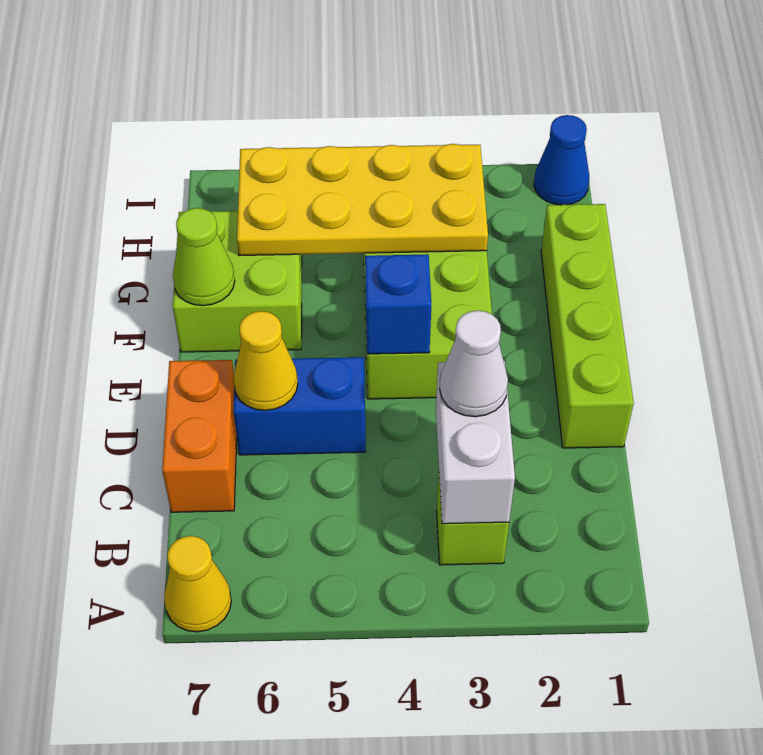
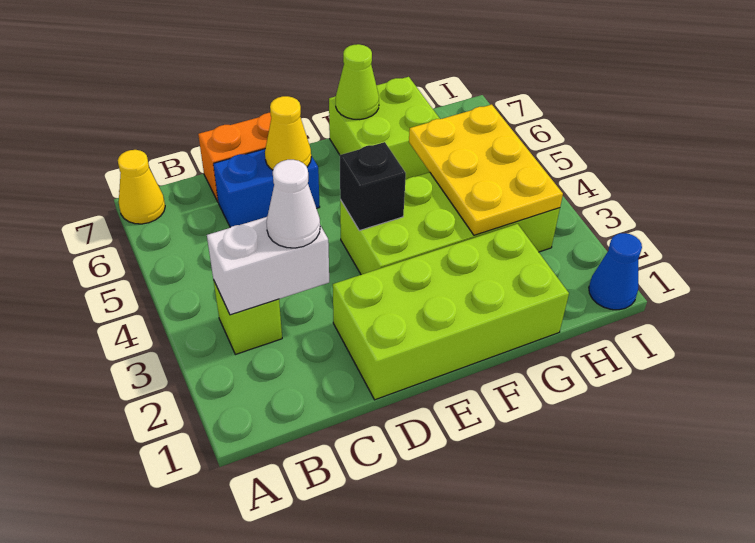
lime brick D1:G1 level 1 -> lime brick D1:G2 level 1
blue brick D5:D6 level 1 -> blue brick C6:D6 level 1
blue brick E4 level 2 -> black brick E4 level 2
yellow plate G3:H6 level 2 -> yellow plate G3:H5 level 2

